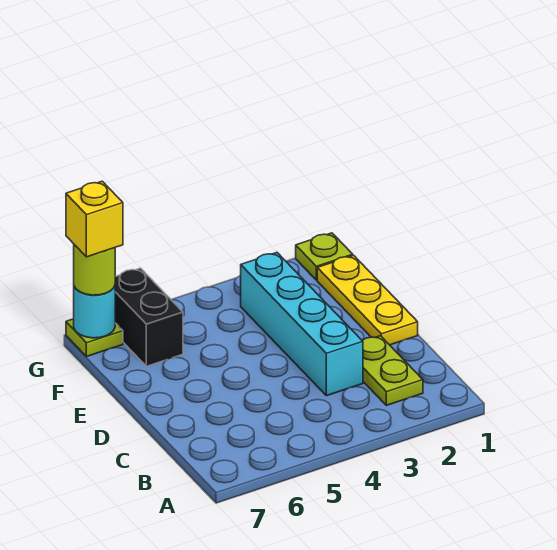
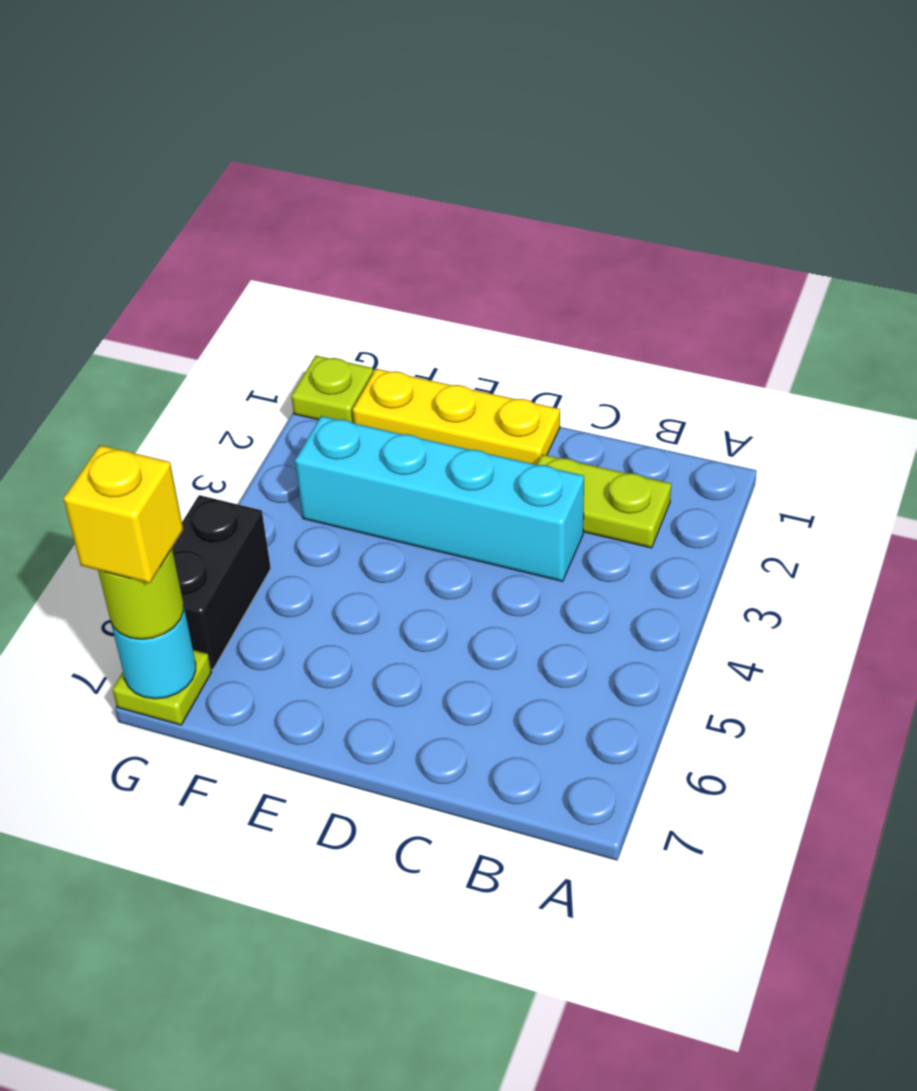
black brick F6:G6 level 1 -> black brick G5:G6 level 1

